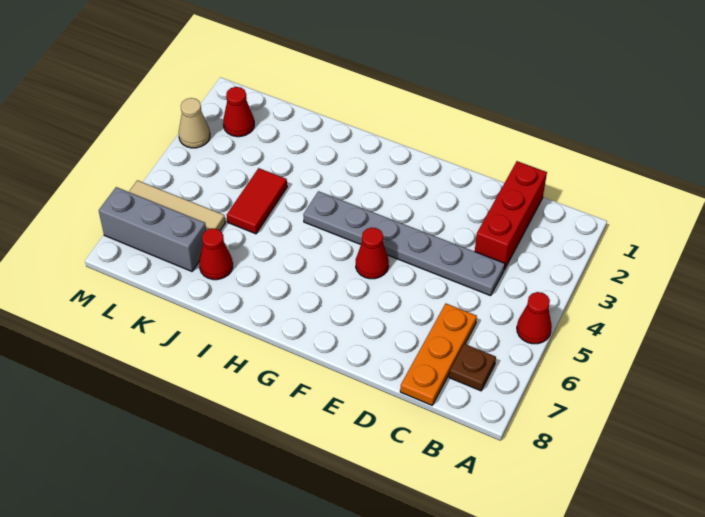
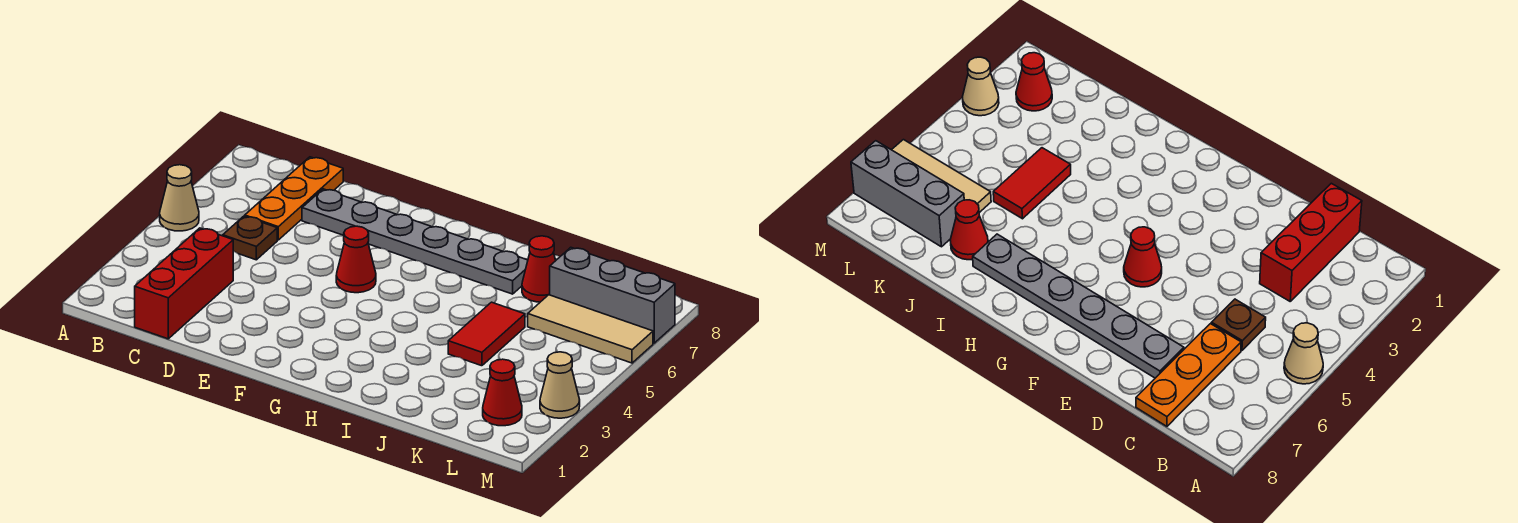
red cone A5 level 1 -> tan cone A5 level 1
brown plate B7 level 1 -> brown plate C5 level 1
grey plate C4:H4 level 1 -> grey plate D7:I7 level 1

